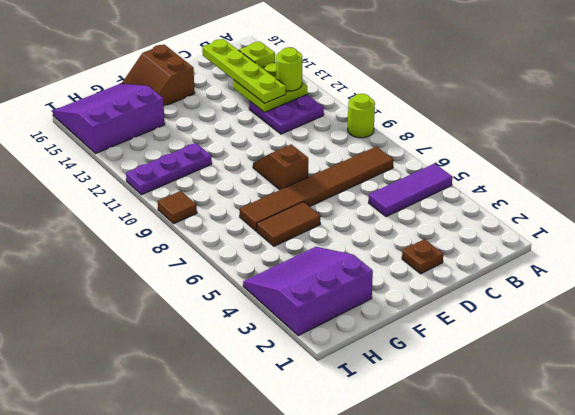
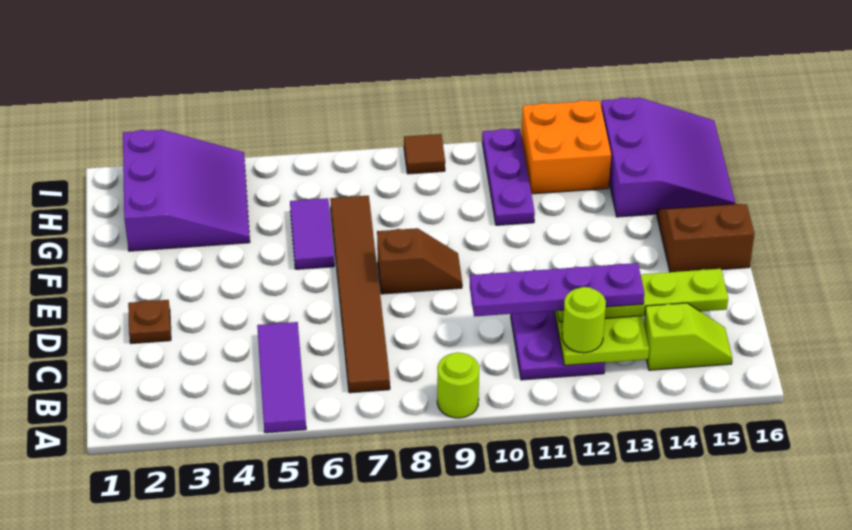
none -> purple plate C10:C13 level 4
brown tile F6:G6 level 1 -> purple tile F6:G6 level 1
none -> orange brick H12:I13 level 1

